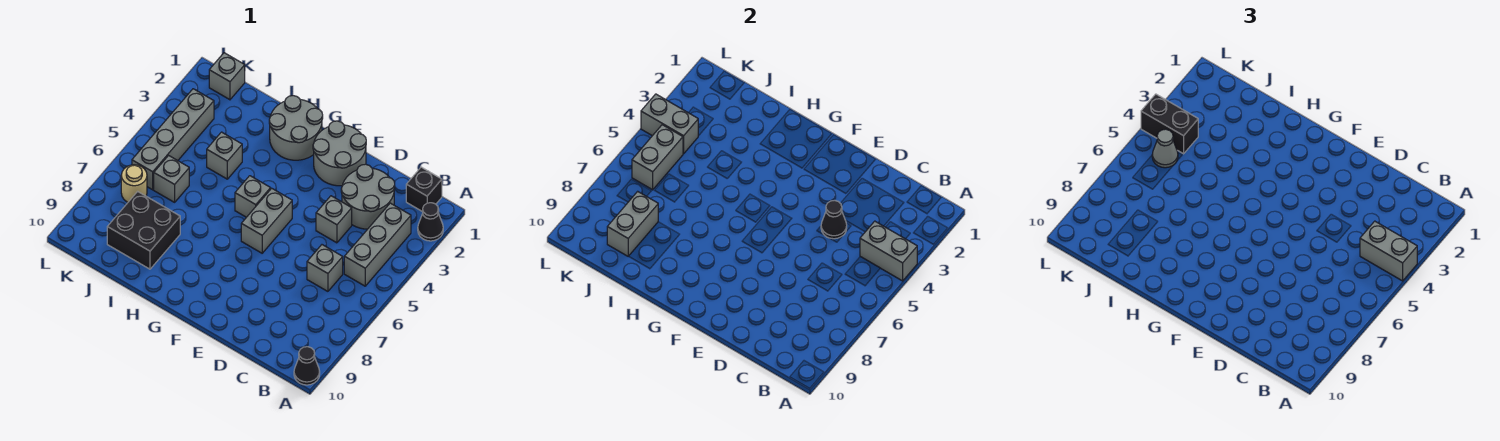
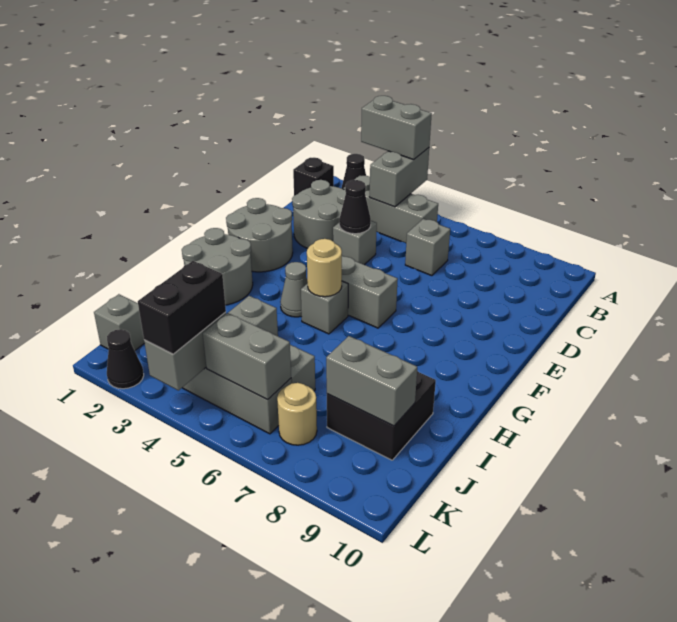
grey brick A4:B4 level 3 -> grey brick A3:A4 level 3
black cone A10 level 1 -> black cone L2 level 1
none -> tan round brick G5 level 2
grey cone K5 level 3 -> grey cone G4 level 1

